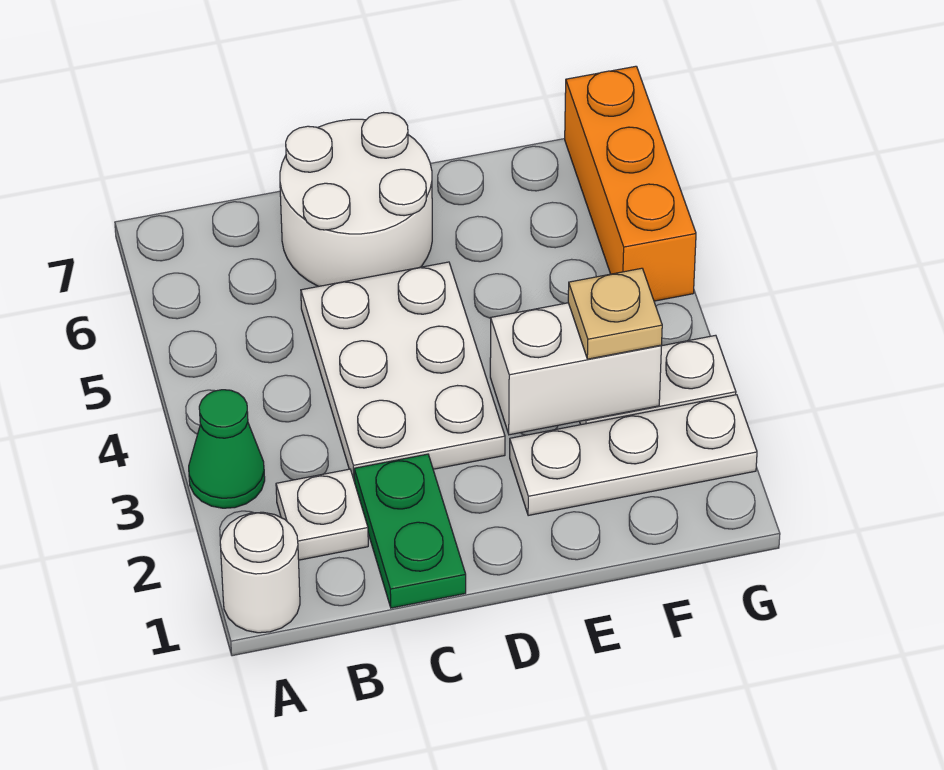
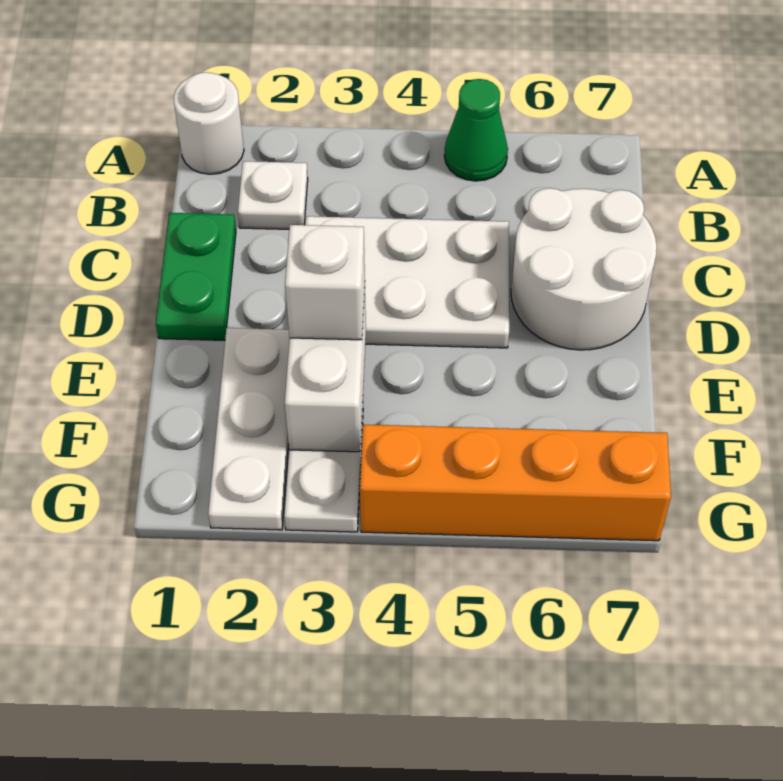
green cone A3 level 1 -> green cone A5 level 1
green plate C1:C2 level 1 -> green plate C1:D1 level 1
none -> white brick E3 level 3
tan plate F3 level 3 -> none
orange brick G5:G7 level 1 -> orange brick G4:G7 level 1

